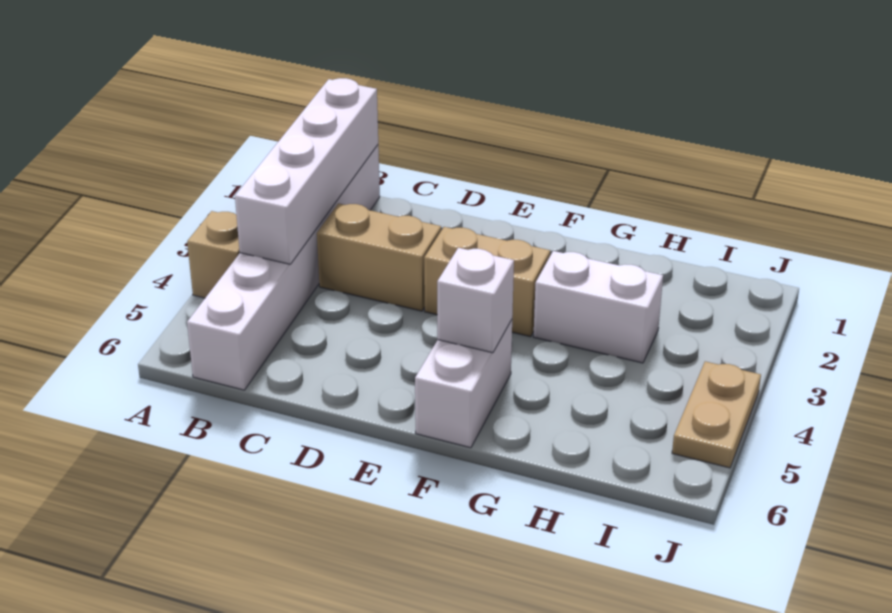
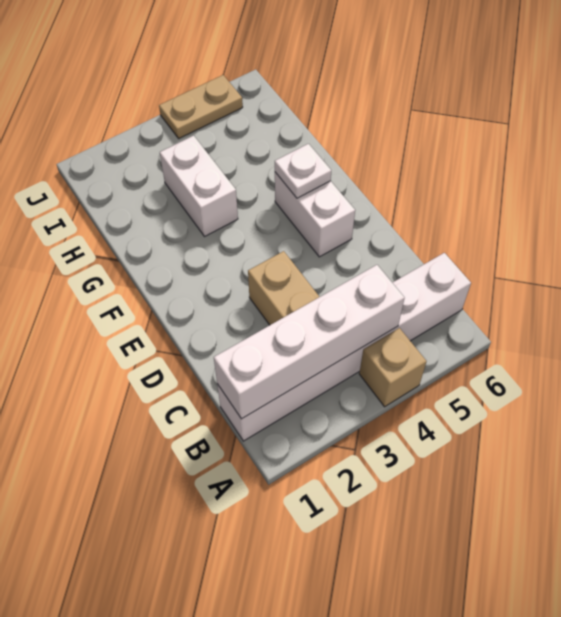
tan brick E3:F3 level 1 -> none
white brick F5:F6 level 1 -> white brick E5:F5 level 1
white brick F5 level 2 -> white plate F5 level 2

